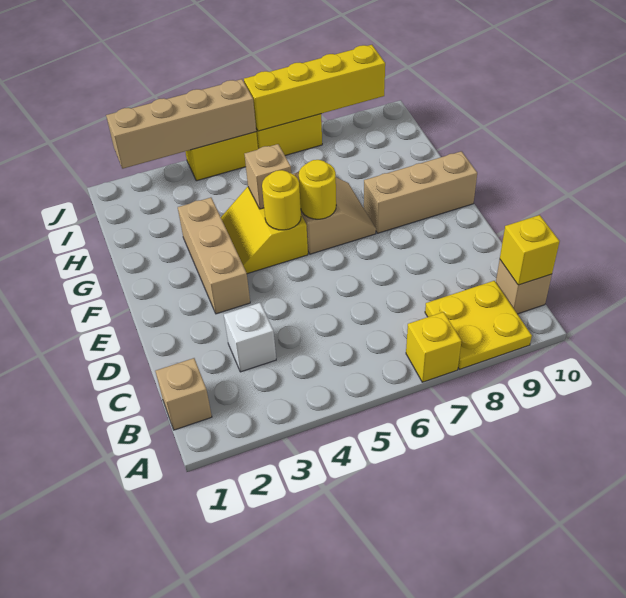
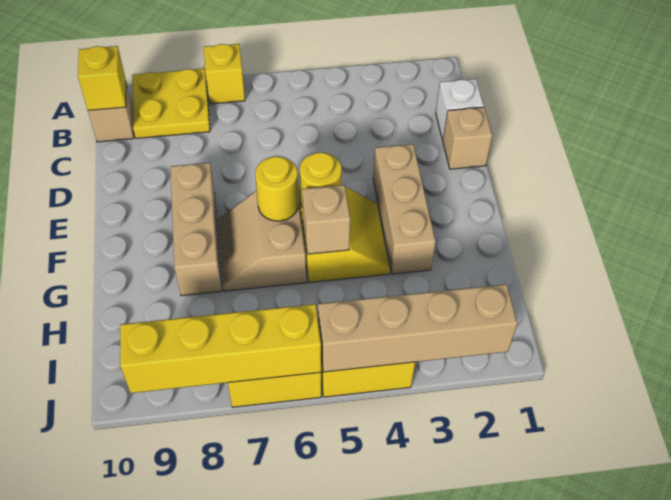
tan brick B1 level 1 -> tan brick D1 level 1
white brick C3 level 1 -> white brick C1 level 1
tan brick F8:F10 level 1 -> tan brick E8:G8 level 1

